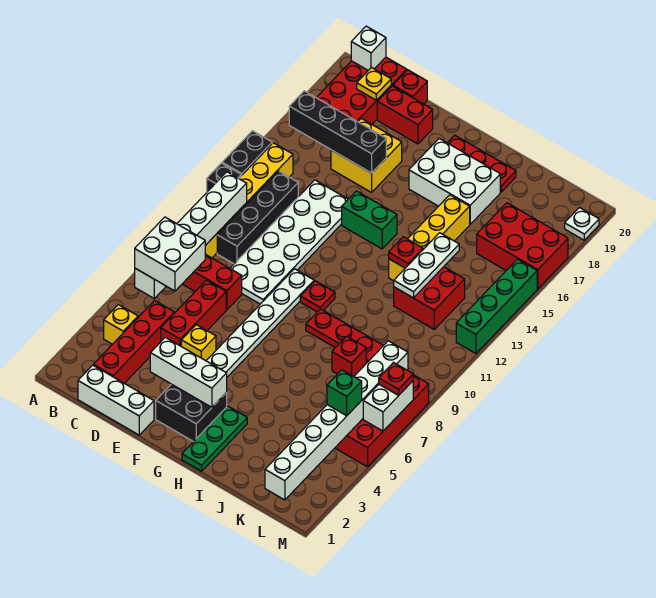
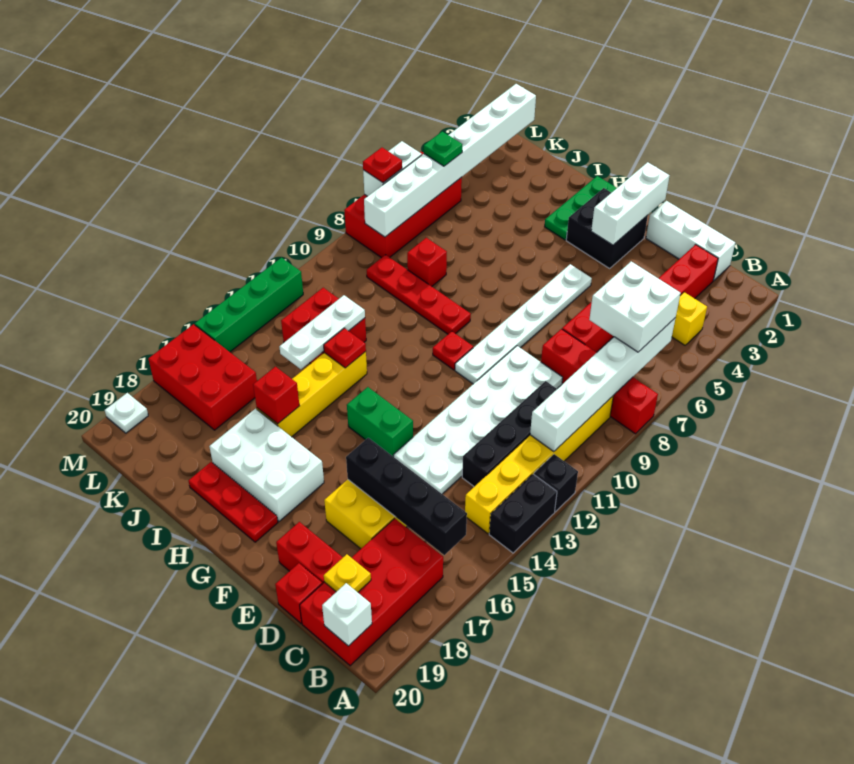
white brick E3:G3 level 2 -> white brick F1:F3 level 2
yellow brick E5 level 1 -> none
none -> red brick I16 level 2
green brick L5 level 3 -> green plate L5 level 3

